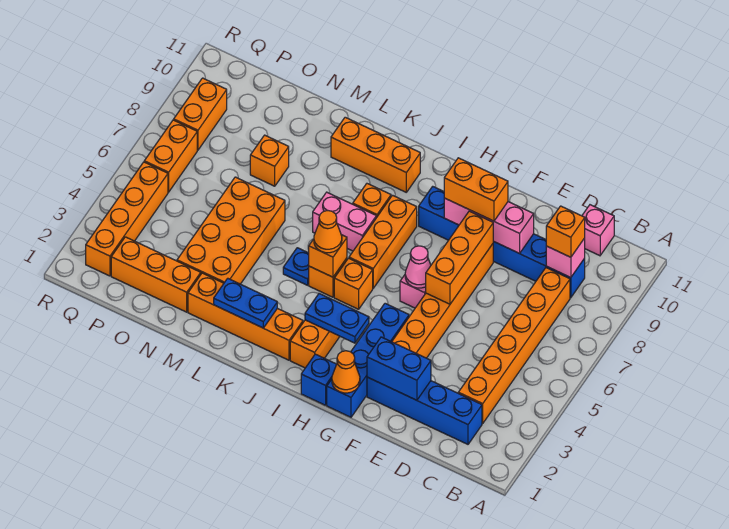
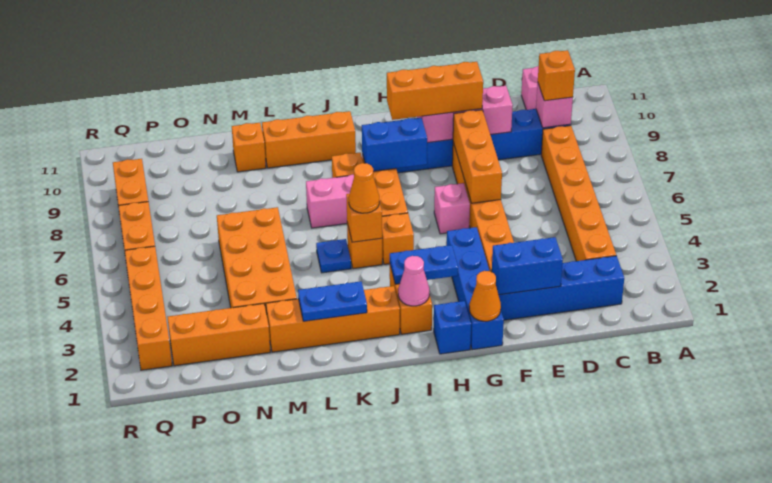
orange brick F9:G9 level 3 -> orange brick F9:H9 level 3
pink cone G6 level 2 -> pink cone I2 level 2
none -> blue brick H8:I8 level 2
orange brick N8 level 1 -> orange brick M10 level 1

